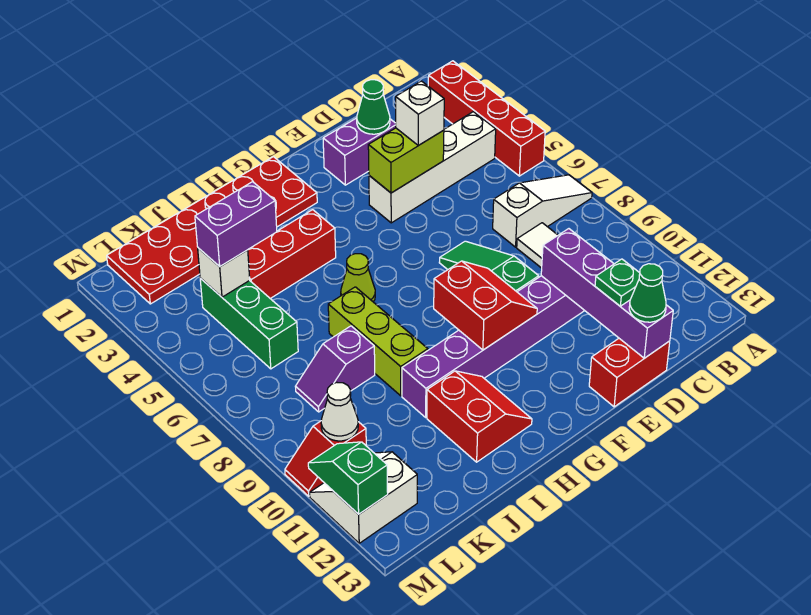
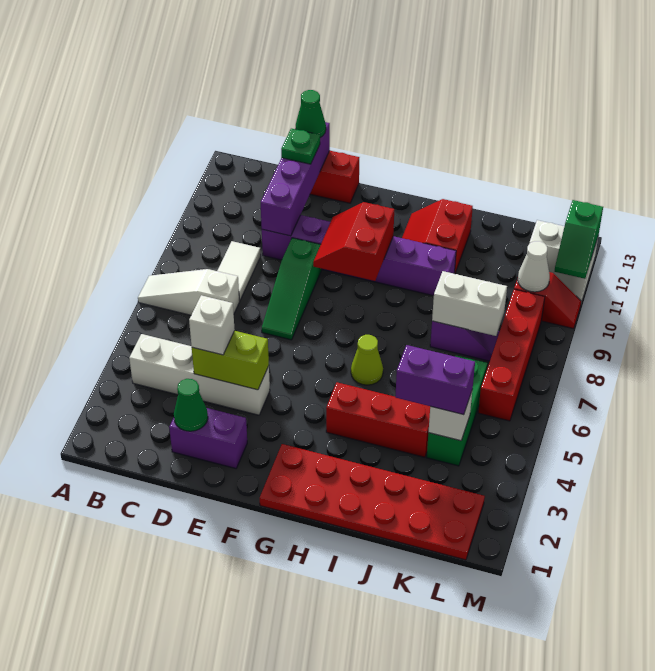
red brick A2:A5 level 1 -> red brick L6:L9 level 1
lime brick I7:I9 level 1 -> none
none -> white brick J8:K8 level 2

